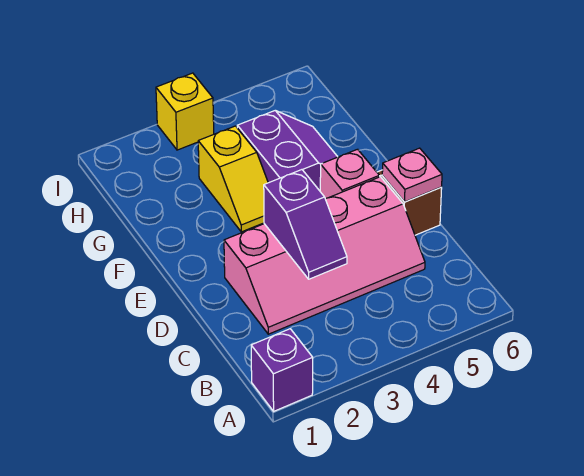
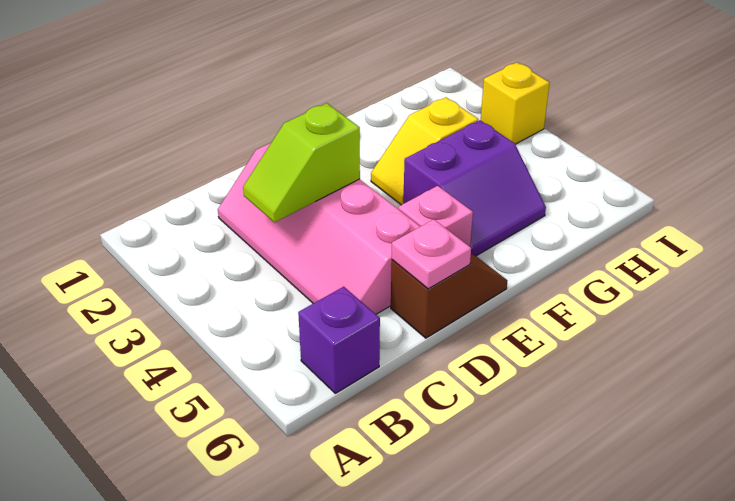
purple brick A1 level 1 -> purple brick B6 level 1
purple slope C3:D3 level 2 top D -> lime slope C3:D3 level 2 top D

